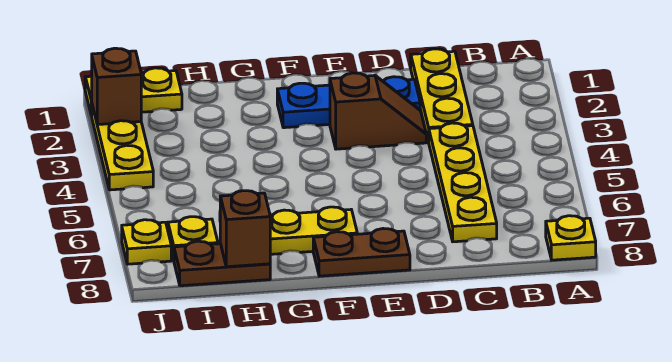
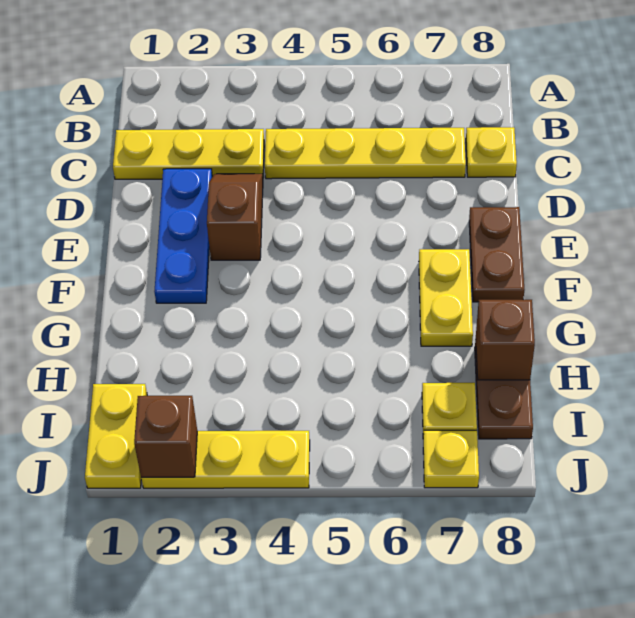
yellow plate A8 level 1 -> yellow plate C8 level 1

